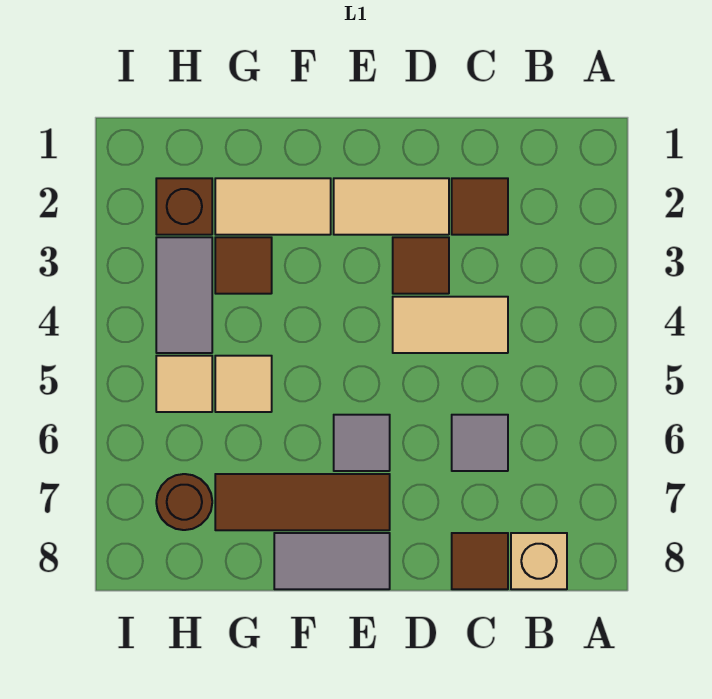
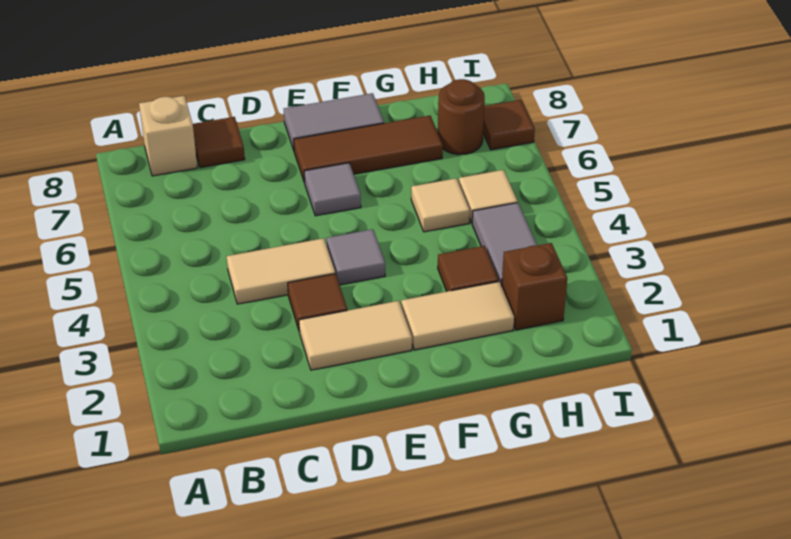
brown tile C2 level 1 -> brown tile I7 level 1
grey tile C6 level 1 -> grey tile E4 level 1

